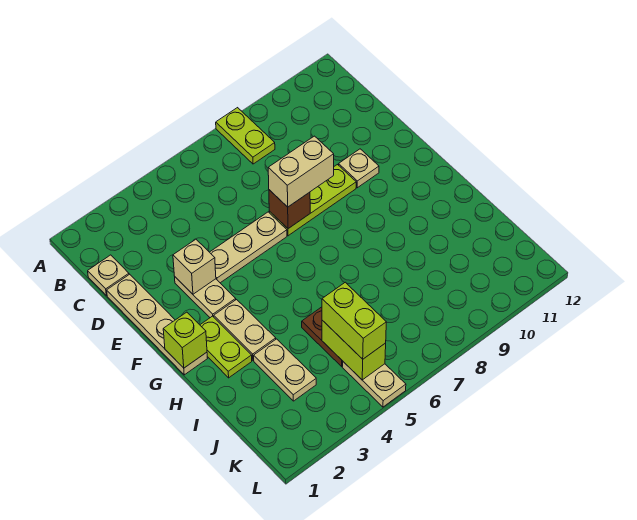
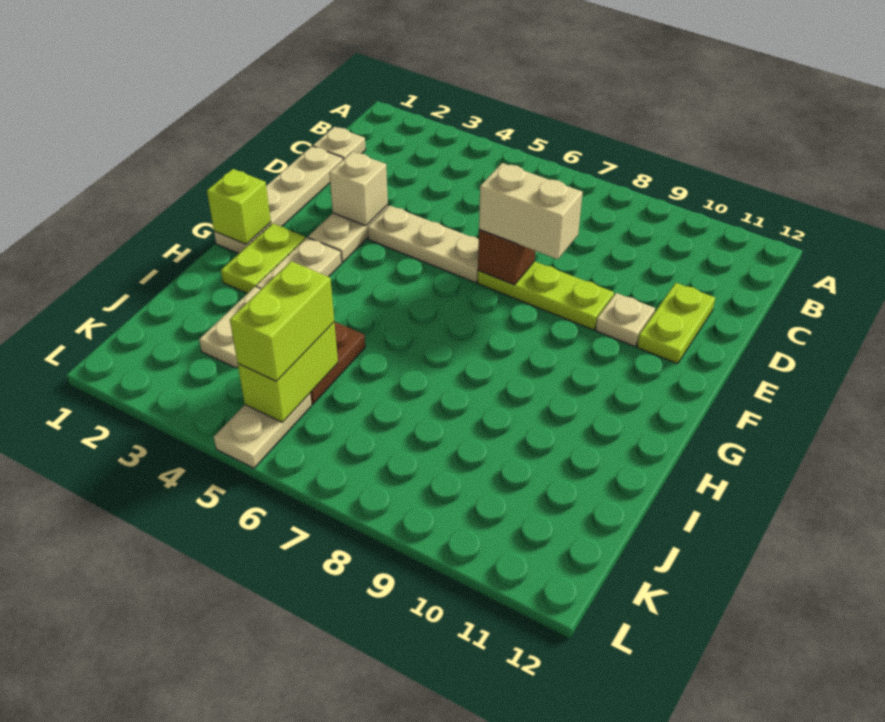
lime plate A8:B8 level 1 -> lime plate D11:E11 level 1

